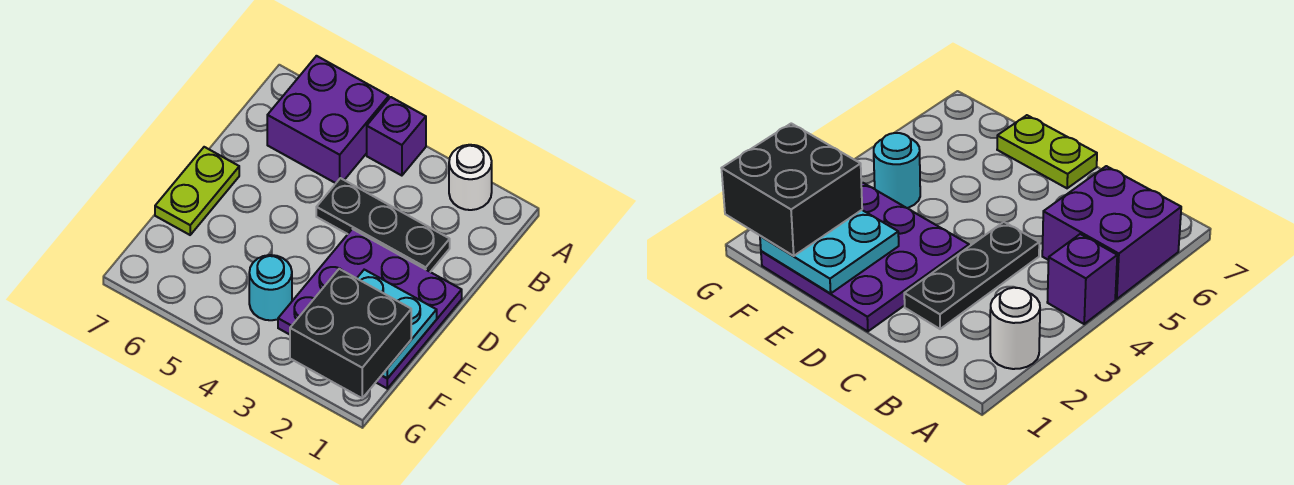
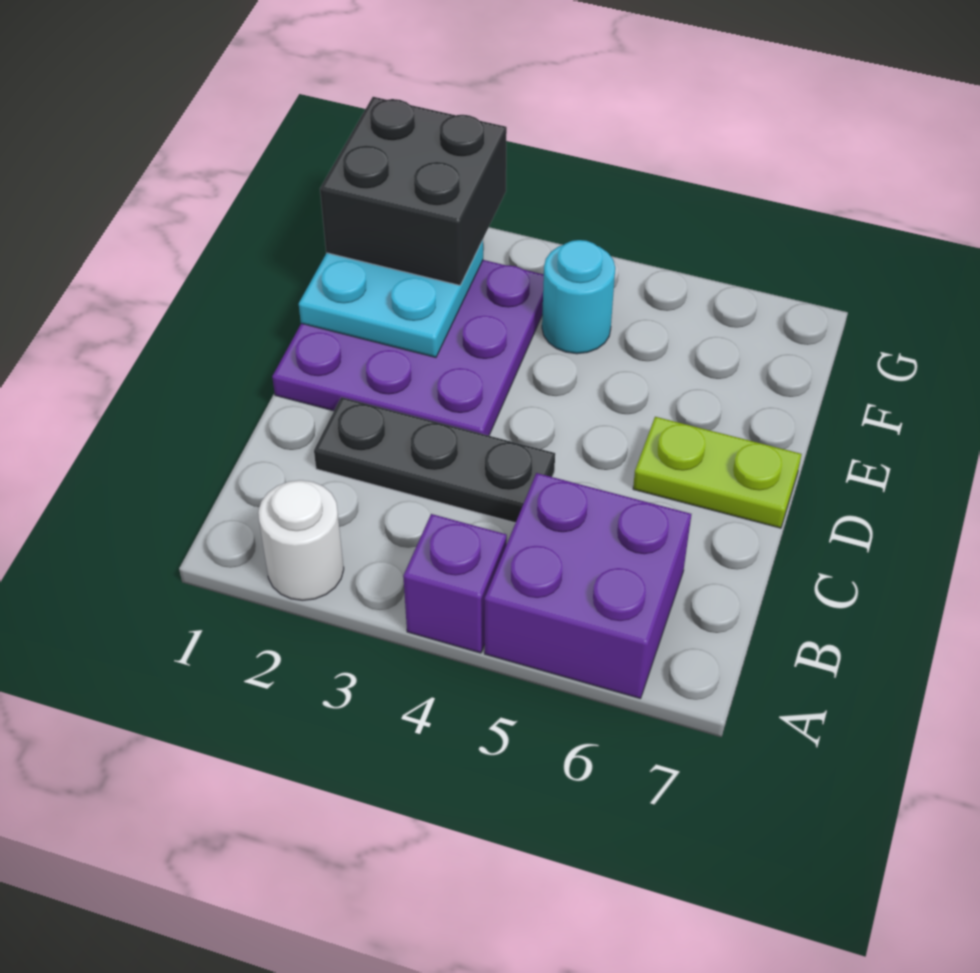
lime plate D7:E7 level 1 -> lime plate D6:D7 level 1

